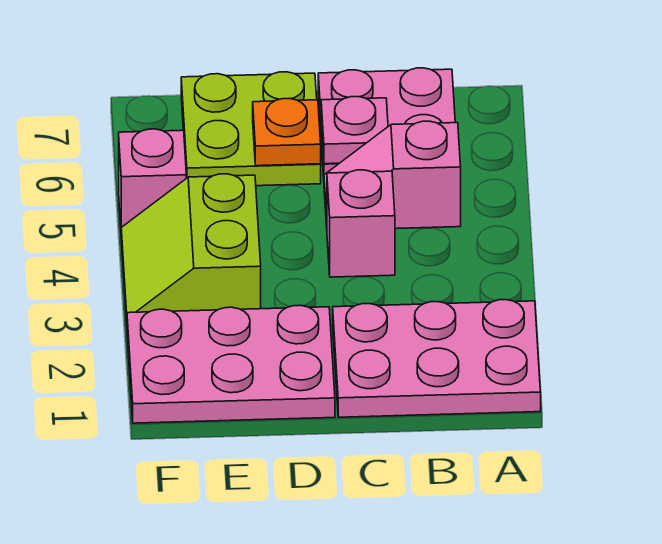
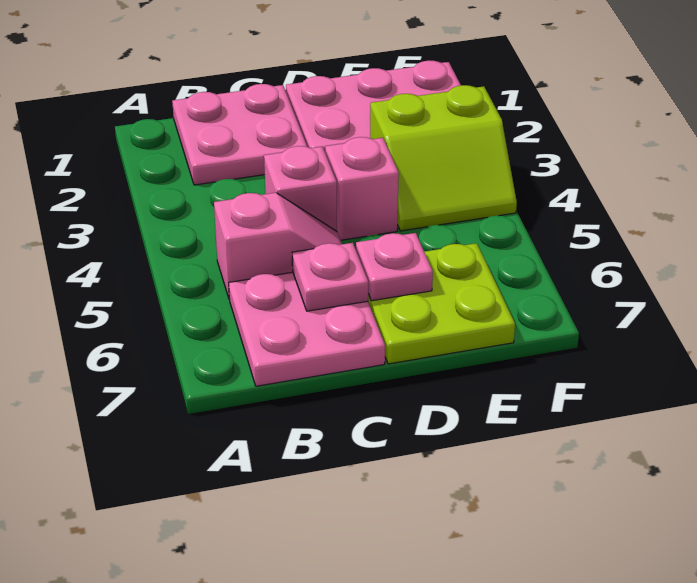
pink plate A1:C2 level 1 -> pink plate B1:C2 level 1
orange plate D6 level 2 -> pink plate D6 level 2
lime slope E3:F4 level 1 top E -> lime slope E3:F4 level 1 top 3
pink brick F5 level 1 -> pink brick D4 level 1

